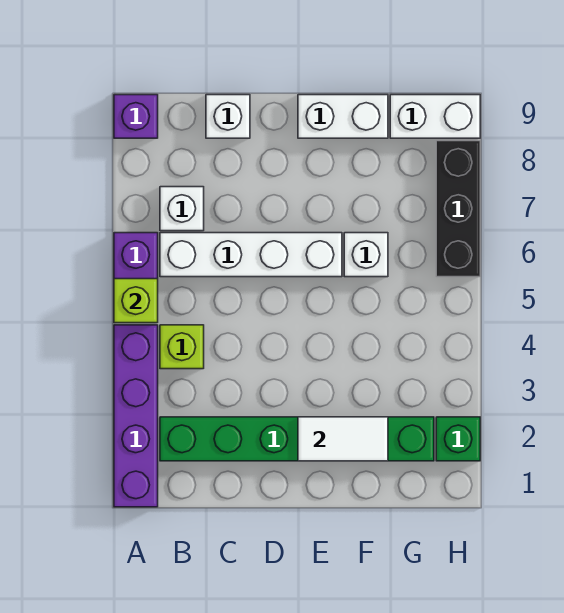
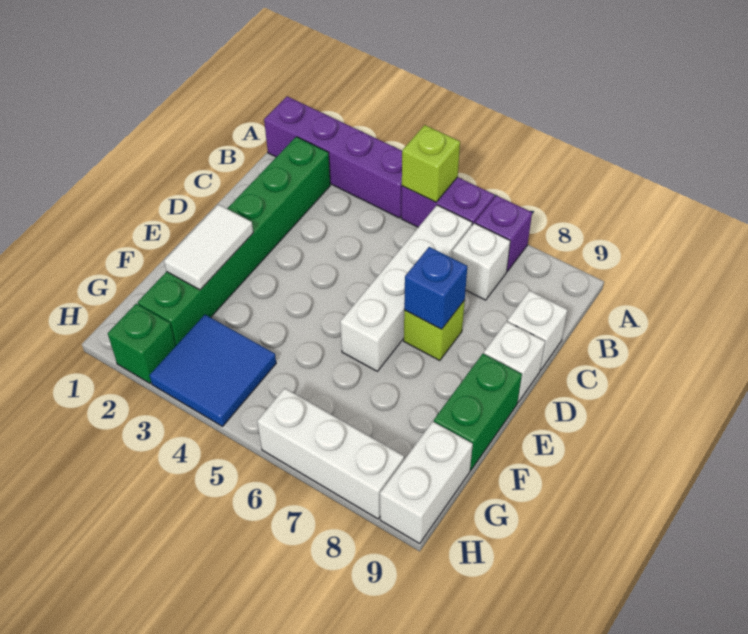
purple brick A9 level 1 -> purple brick A7 level 1
lime brick B4 level 1 -> lime brick D7 level 1
none -> blue brick D7 level 2
white brick E9:F9 level 1 -> green brick E9:F9 level 1
white brick F6 level 1 -> white brick D9 level 1
none -> blue tile G3:H4 level 1
black brick H6:H8 level 1 -> white brick H6:H8 level 1

